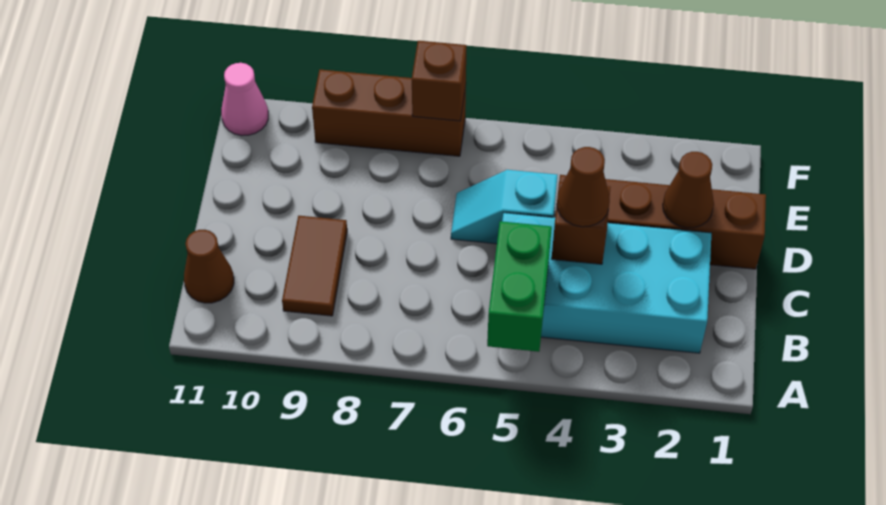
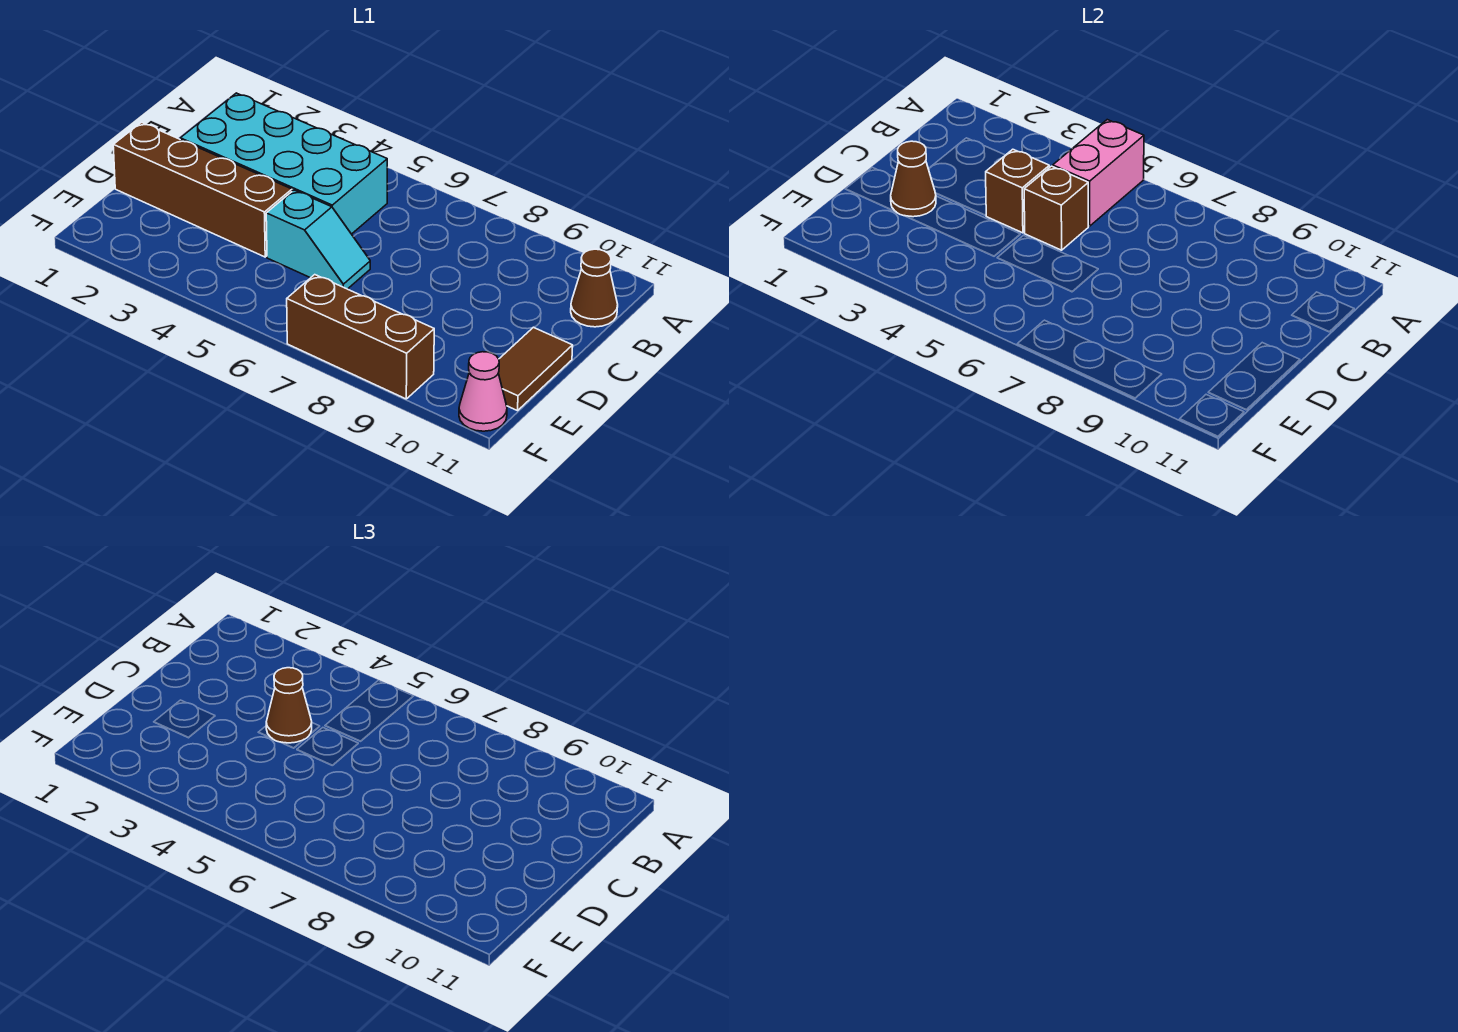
green brick A5:B5 level 2 -> pink brick A5:B5 level 2
brown tile B9:C9 level 1 -> brown tile D11:E11 level 1
brown brick F7 level 2 -> brown brick C5 level 2

